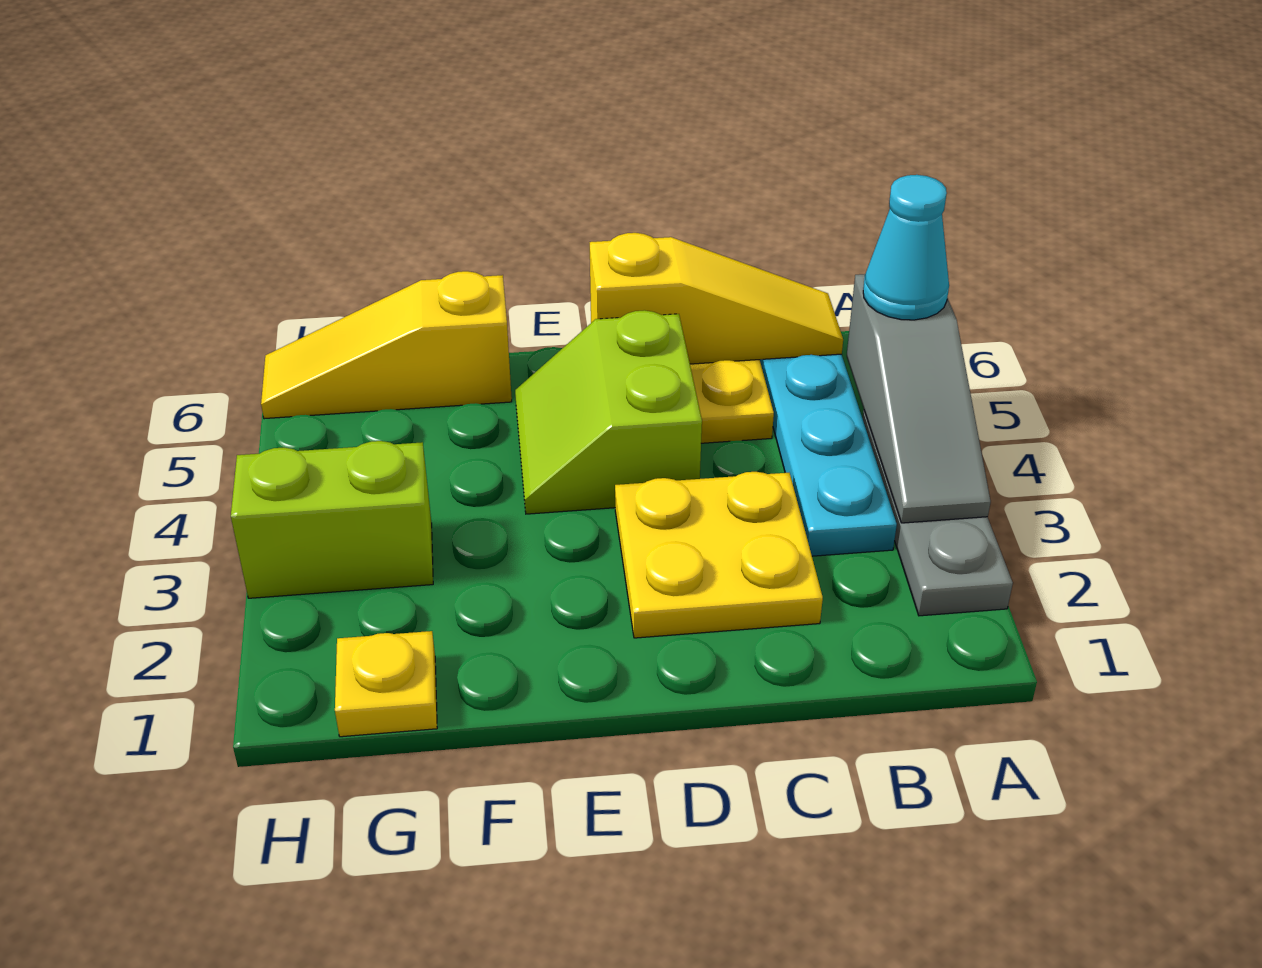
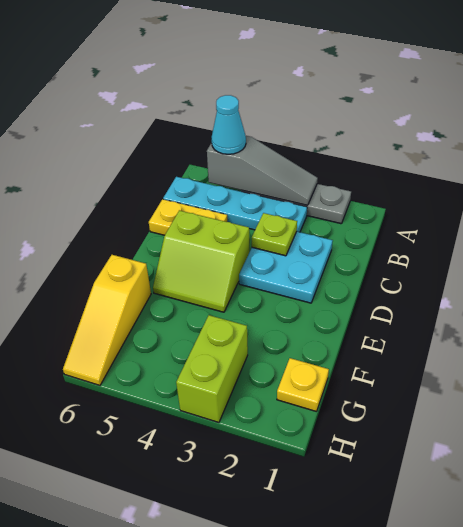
yellow slope B6:D6 level 2 top D -> none
yellow plate C2:D3 level 1 -> cyan plate C2:D3 level 1
none -> lime plate C3 level 2

